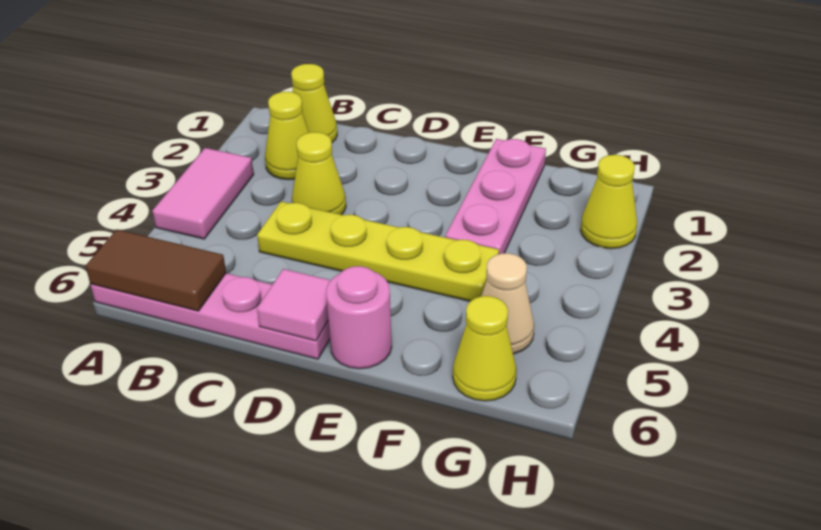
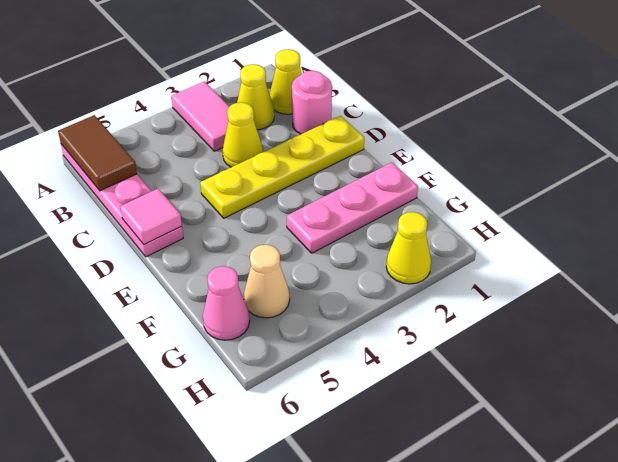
pink tile A3:A4 level 1 -> pink tile A3:B3 level 1
yellow plate C4:F4 level 1 -> yellow plate D1:D4 level 1
pink round brick E6 level 1 -> pink round brick C1 level 1
yellow cone G6 level 1 -> pink cone G6 level 1

